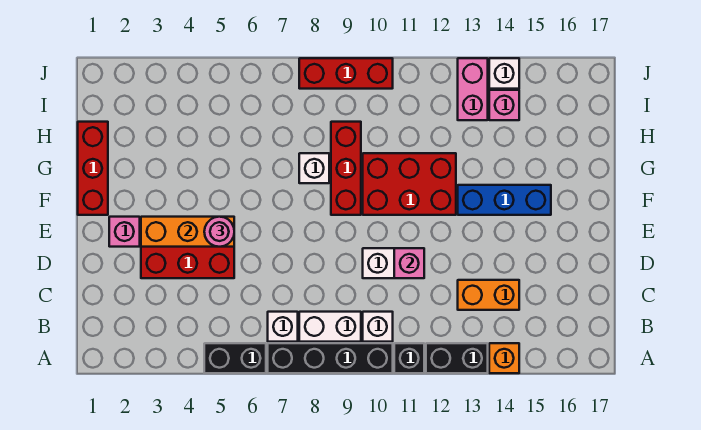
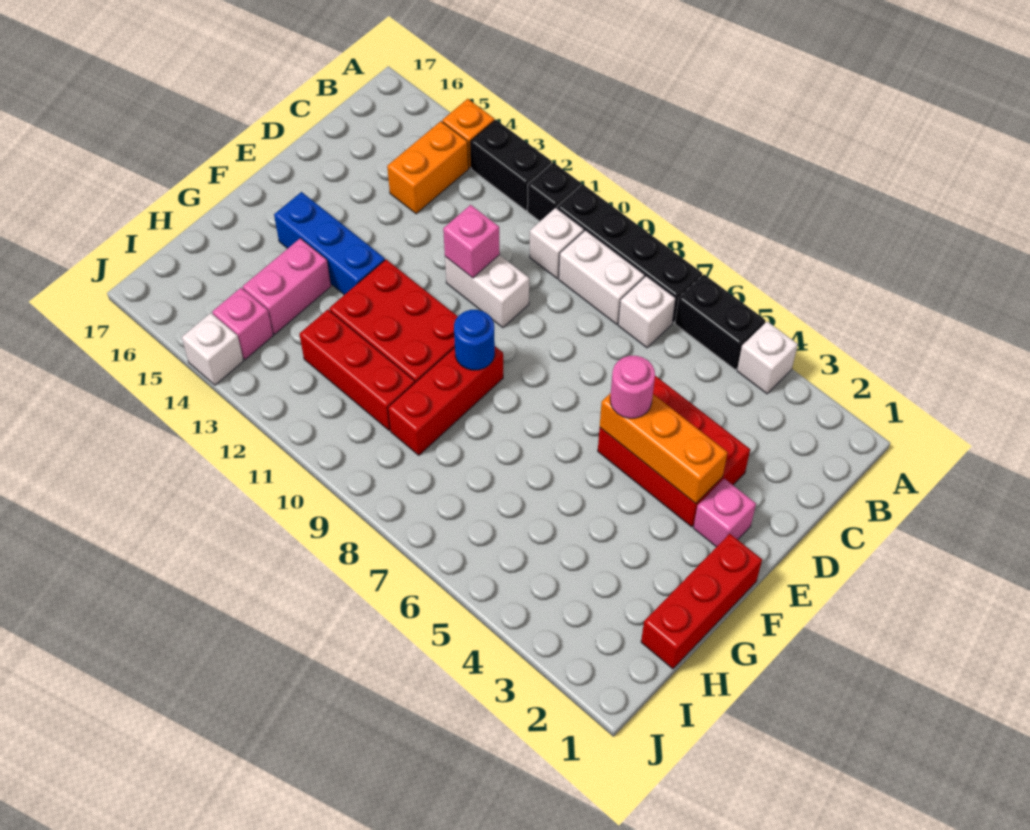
orange brick C13:C14 level 1 -> orange brick B14:C14 level 1
none -> blue round brick F9 level 2
white brick G8 level 1 -> white brick A4 level 1
pink brick I13:J13 level 1 -> pink brick G14:H14 level 1
red brick J8:J10 level 1 -> red brick H10:H12 level 1

